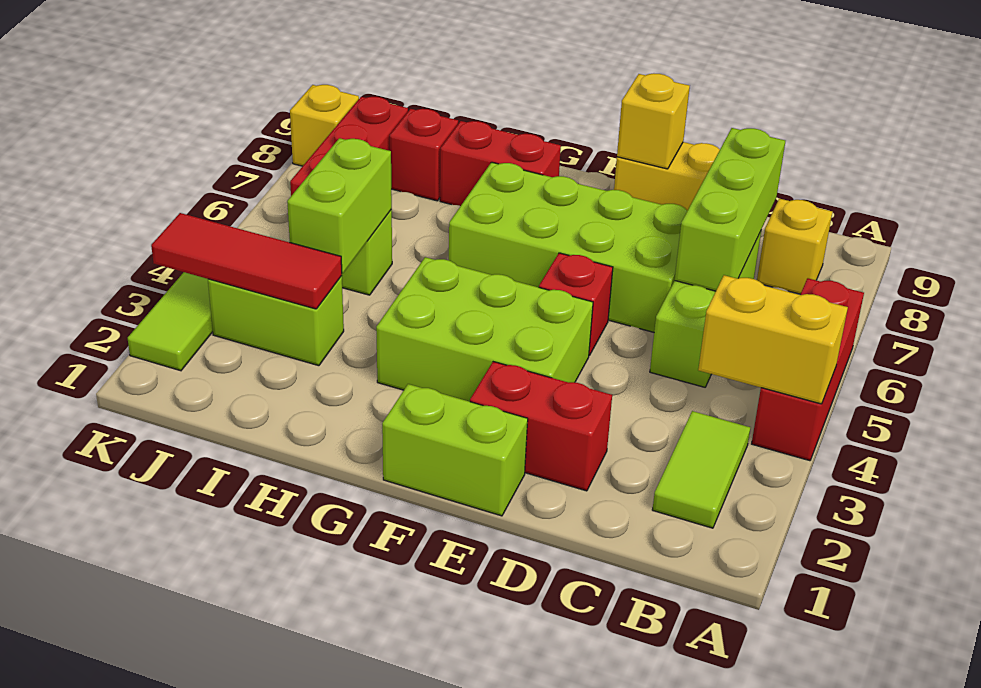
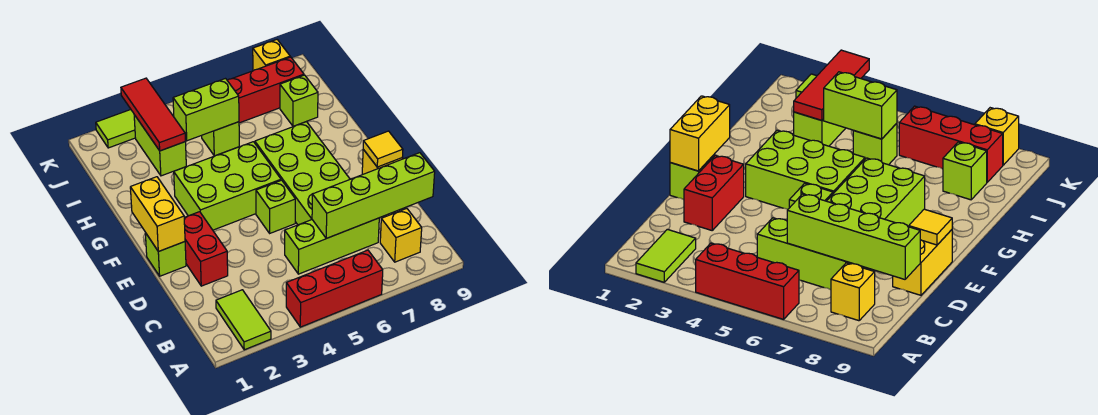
yellow brick A4:B4 level 2 -> yellow brick E1:F1 level 2
lime tile B2:B3 level 1 -> lime tile A2:B2 level 1
lime brick C6:C8 level 2 -> lime brick C6:C9 level 2
lime brick E1:F1 level 1 -> lime brick E1 level 1
lime brick E3:G4 level 1 -> lime brick F3:G5 level 1
red brick E5 level 1 -> lime brick E5 level 1
yellow brick E9 level 2 -> yellow tile E9 level 2
red brick G8:H8 level 1 -> none
red brick I8 level 1 -> lime brick I8 level 1

